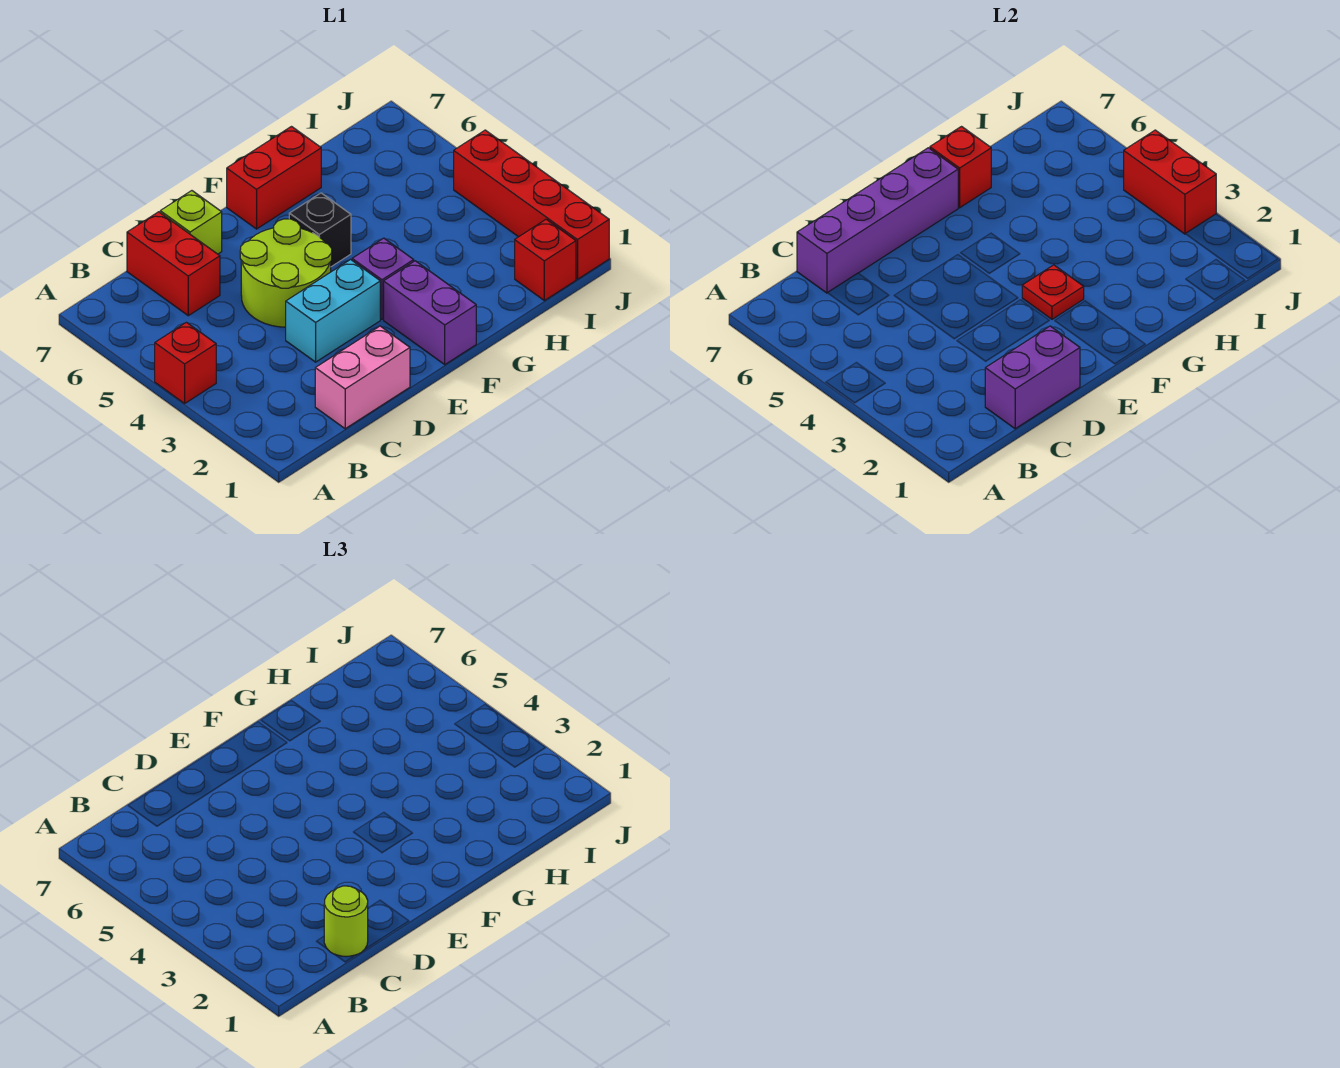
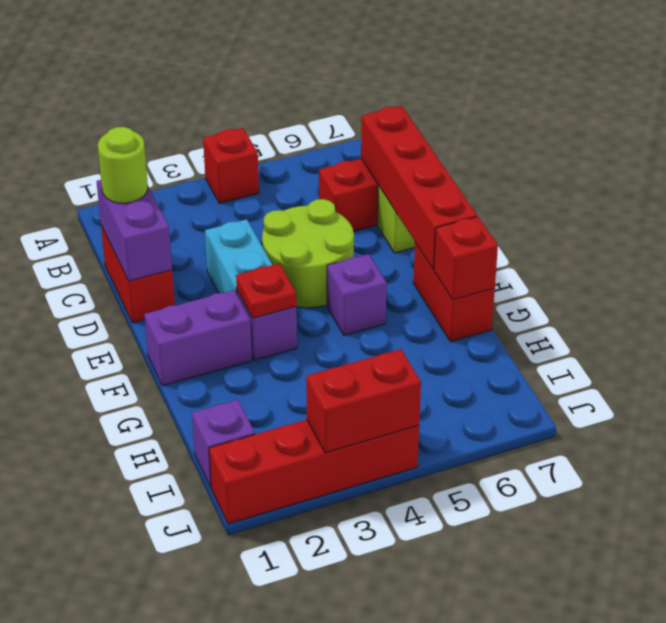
pink brick C1:D1 level 1 -> red brick C1:D1 level 1
purple brick C7:F7 level 2 -> red brick C7:F7 level 2
black brick F5 level 1 -> purple brick F5 level 1
red brick I1 level 1 -> purple brick I1 level 1

